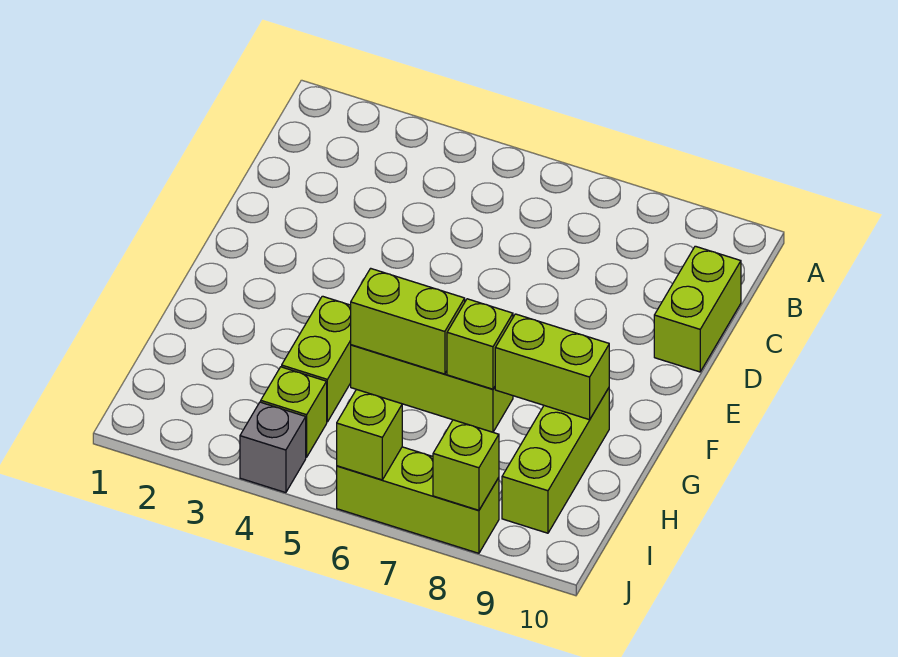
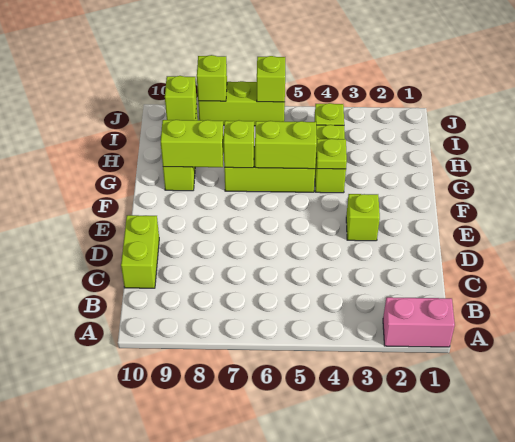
none -> pink brick A1:A2 level 1
none -> lime brick E3 level 1
none -> lime plate G4 level 2
none -> lime brick I9 level 2
grey brick J4 level 1 -> none

